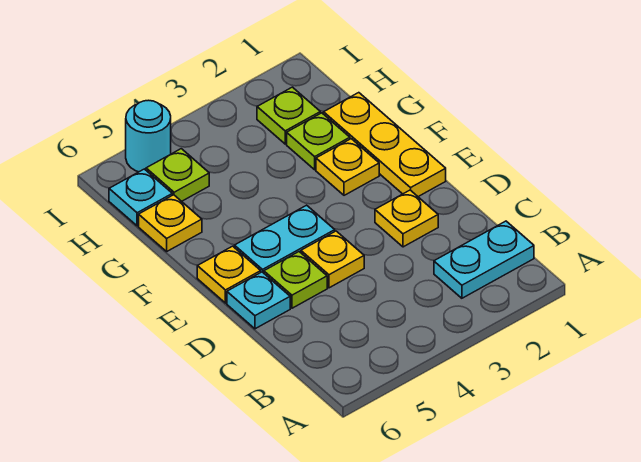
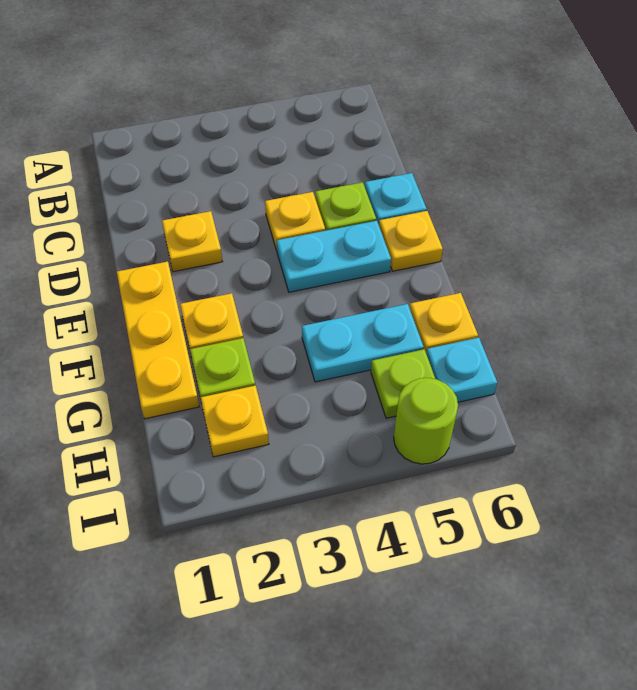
cyan plate B1:B2 level 1 -> cyan plate G4:G5 level 1
lime plate H2 level 1 -> yellow plate H2 level 1
cyan round brick I5 level 1 -> lime round brick I5 level 1

